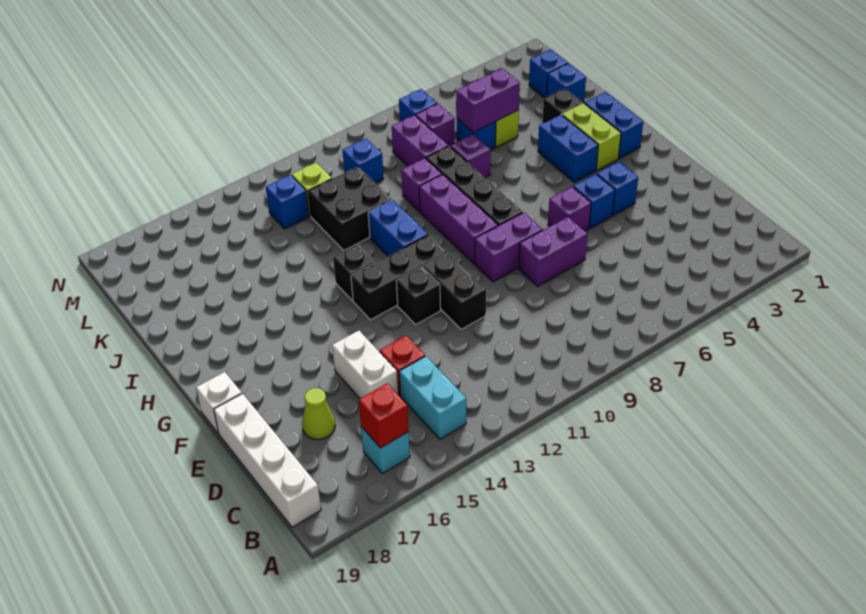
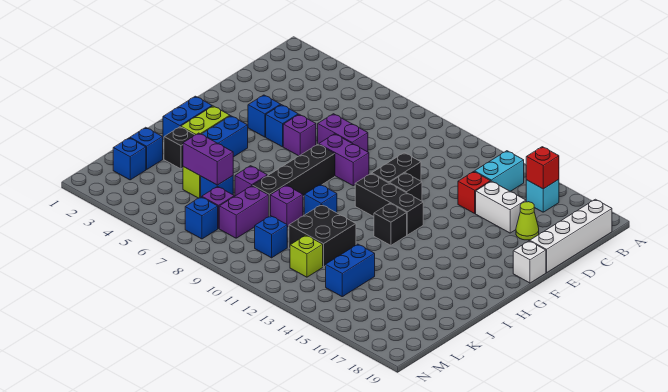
white brick D15:E15 level 1 -> white brick D15:D16 level 1
purple brick G9:I9 level 1 -> none
blue brick H11:I11 level 1 -> blue brick K14:L14 level 1
blue brick L13 level 1 -> blue brick I10 level 1

